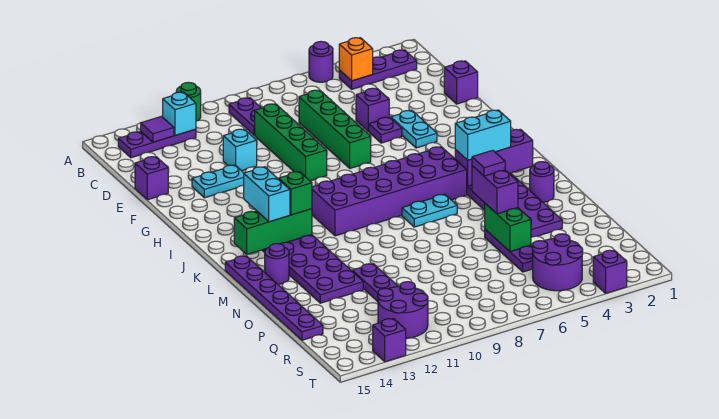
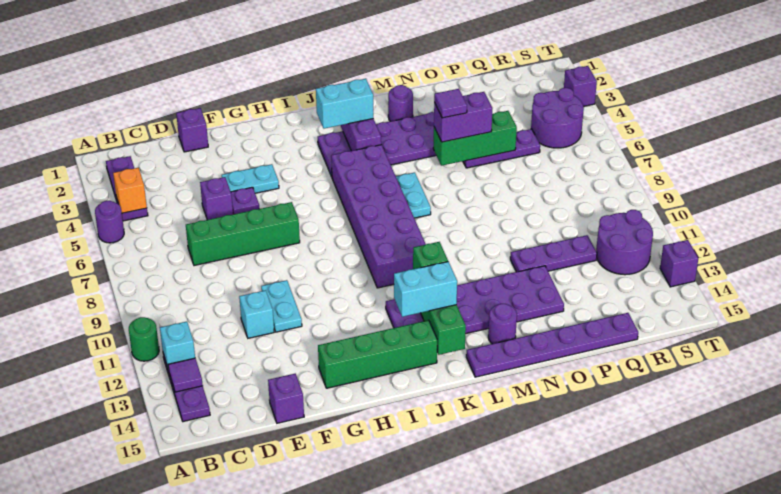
purple plate B9:C9 level 1 -> none
green brick D9:G9 level 1 -> green brick G14:J14 level 1
cyan plate F12:F13 level 1 -> cyan plate F10:F11 level 1
cyan brick K3:K4 level 3 -> cyan brick J3:K3 level 3
green brick O5:P5 level 2 -> green brick N5:P5 level 2

